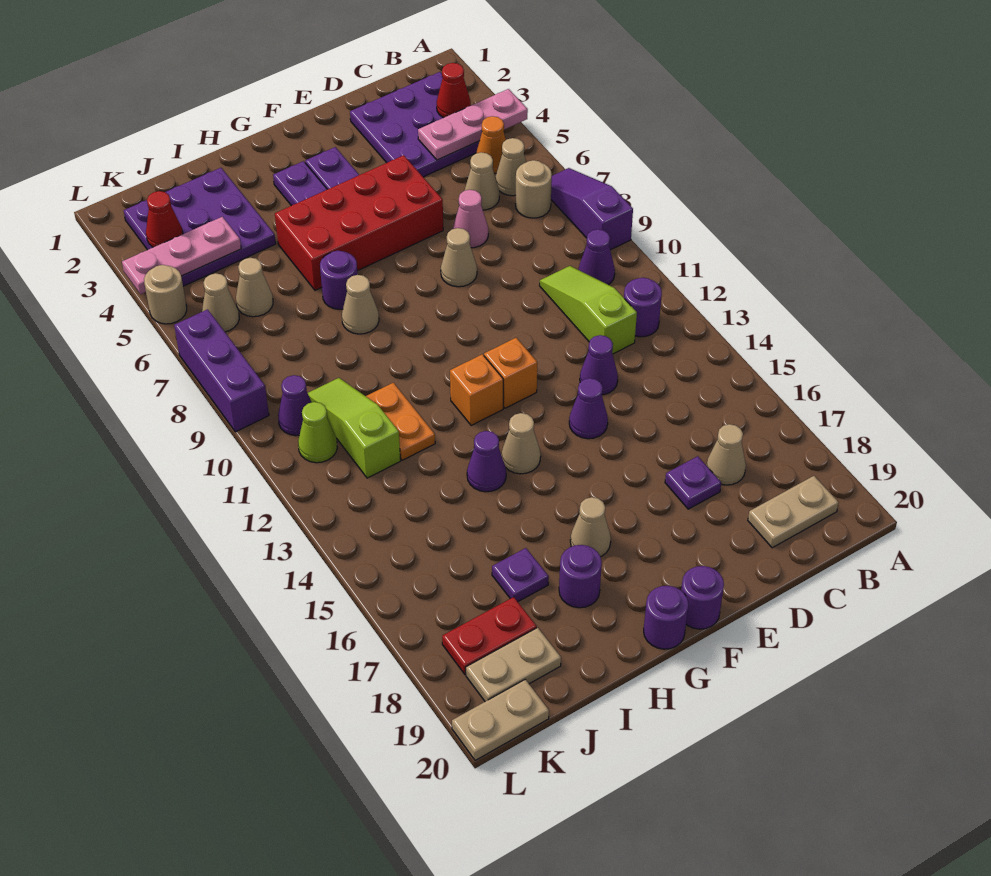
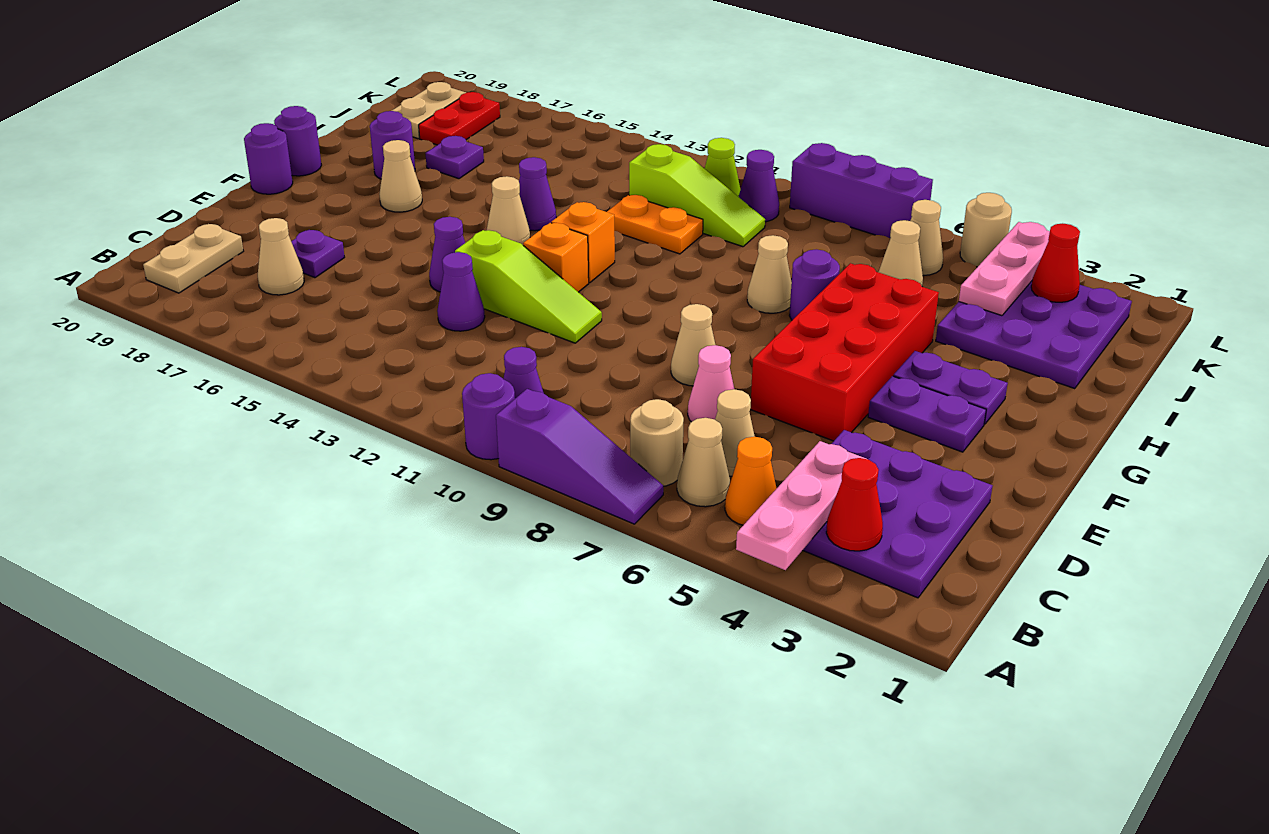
purple round brick B12 level 1 -> purple round brick A10 level 1
lime slope C10:C12 level 1 top 12 -> lime slope E11:E13 level 1 top 13
tan plate K20:L20 level 1 -> none

